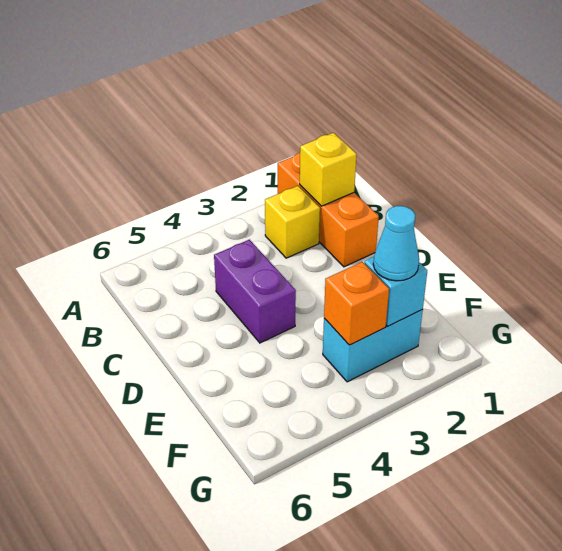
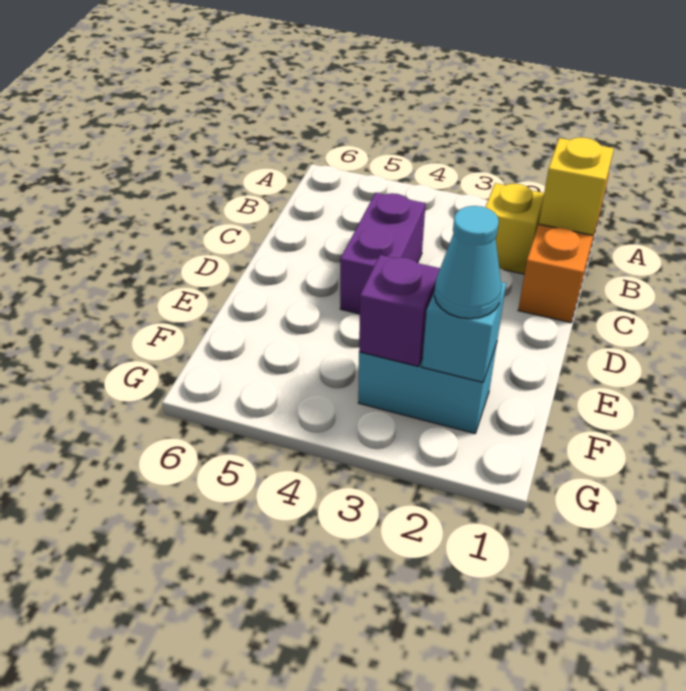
orange brick F3 level 2 -> purple brick F3 level 2

